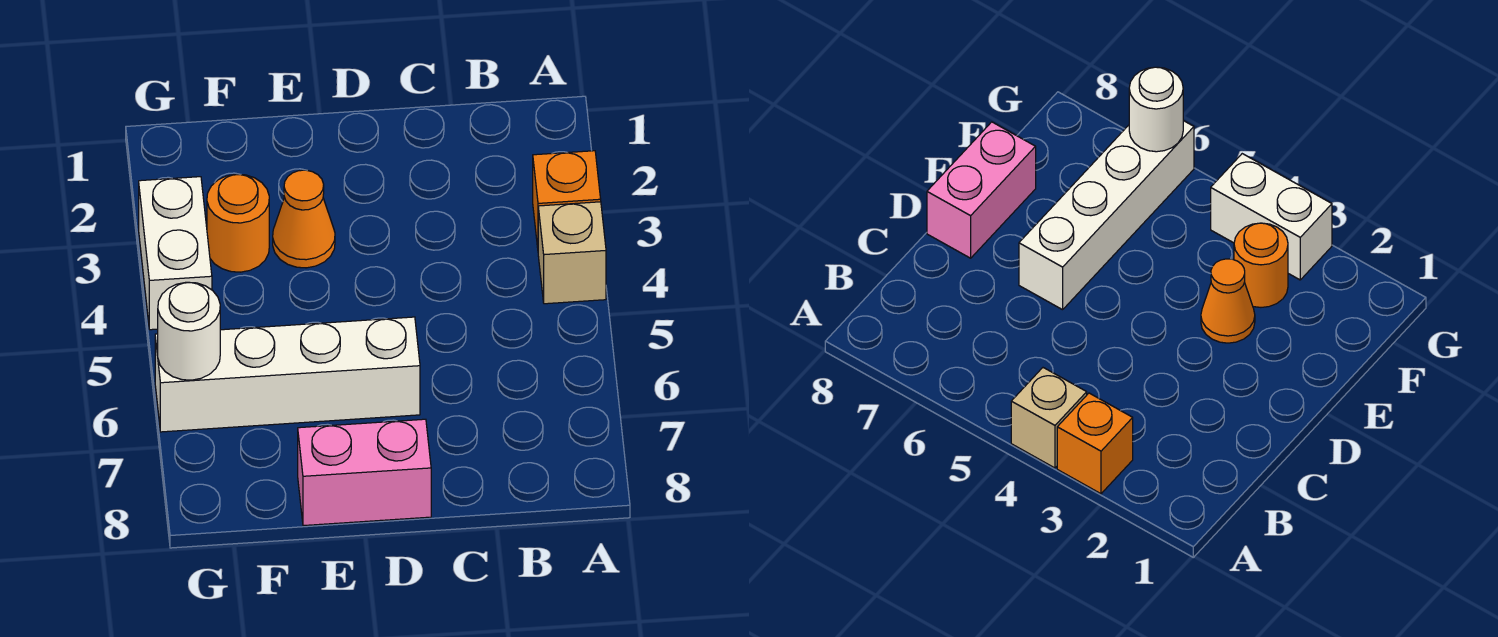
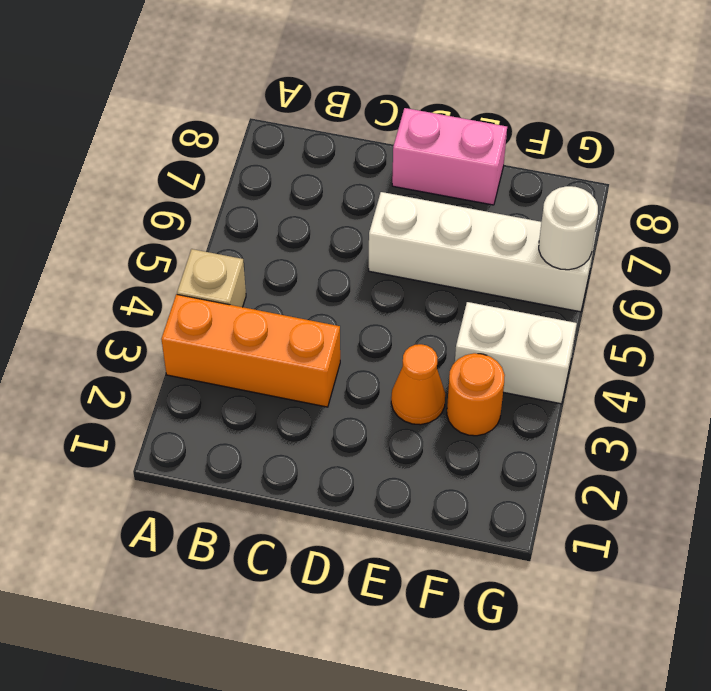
orange brick A3 level 1 -> orange brick A3:C3 level 1
white brick G3:G4 level 1 -> white brick F4:G4 level 1

